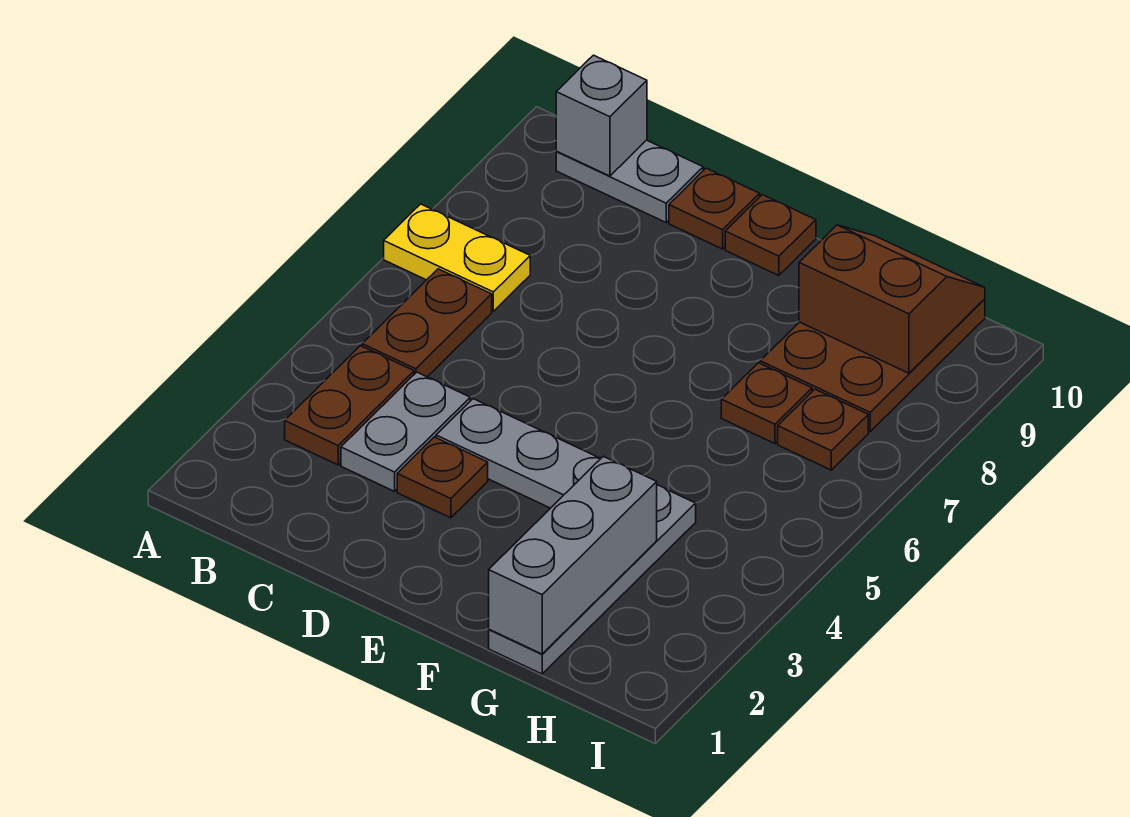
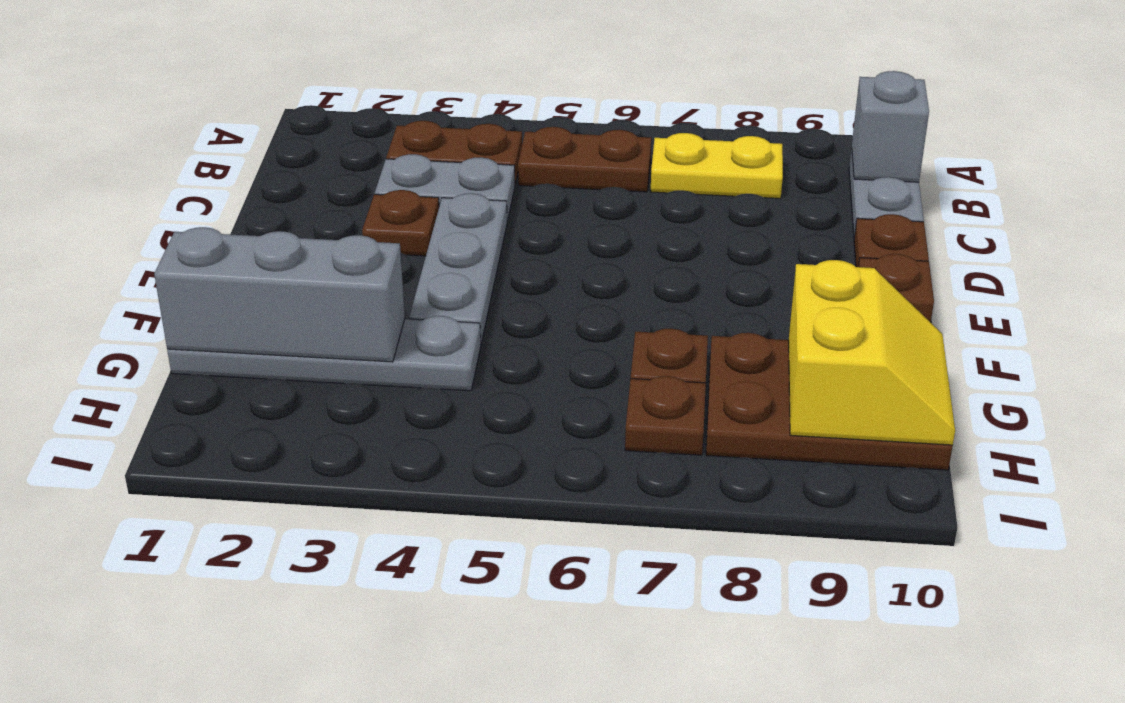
yellow plate A7:B7 level 1 -> yellow plate B7:B8 level 1
brown slope G9:H10 level 2 top 9 -> yellow slope G9:H10 level 2 top 9

